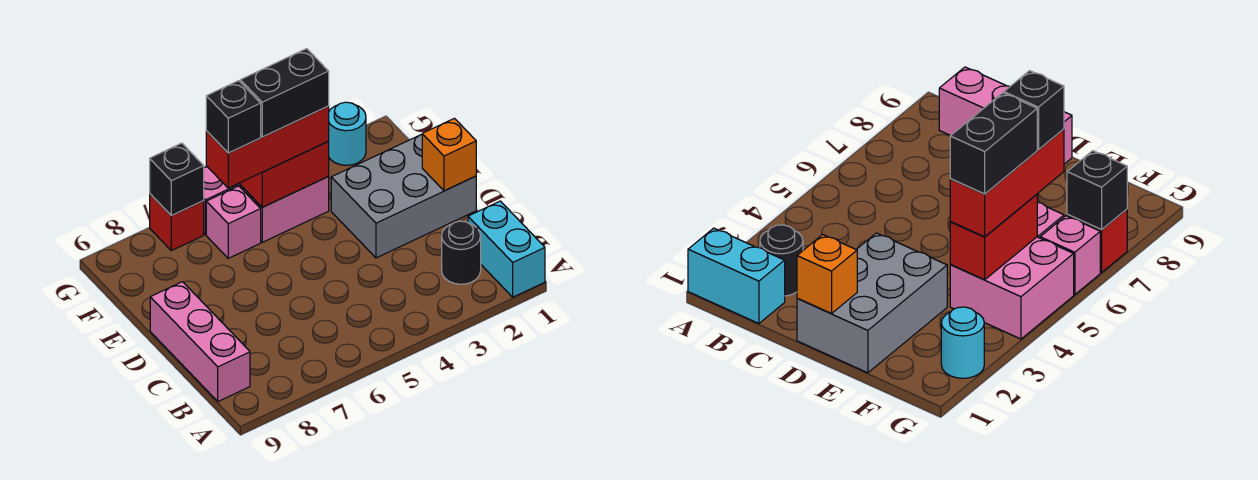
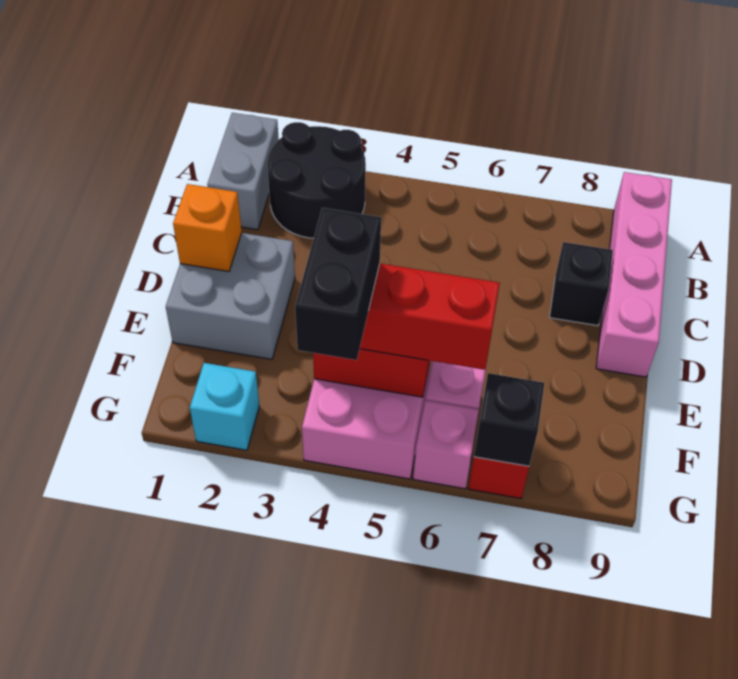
cyan brick A1:B1 level 1 -> grey brick A1:B1 level 1
black round brick B2 level 1 -> black round brick A2:B3 level 1
pink brick B9:D9 level 1 -> pink brick A9:D9 level 1
grey brick D1:E3 level 1 -> grey brick D1:E2 level 1
black brick F4:F5 level 4 -> black brick F4:G4 level 4
black brick F6 level 4 -> black brick C8 level 1
cyan round brick G2 level 1 -> cyan brick G2 level 1

